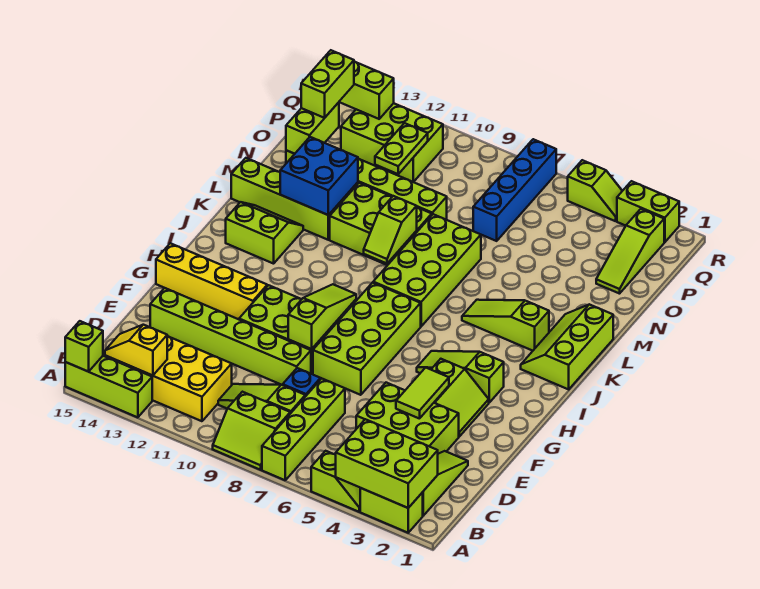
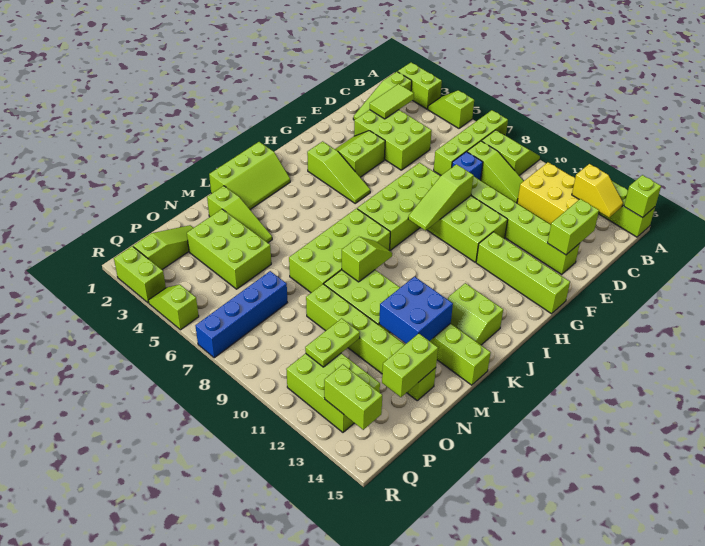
lime brick A2:B4 level 2 -> lime brick N3:O5 level 1
lime tile E4:F4 level 2 -> lime tile C3:D3 level 2
yellow brick G12:G15 level 1 -> lime brick G12:G15 level 1
lime slope K3:K5 level 1 top 3 -> lime slope M2:M4 level 1 top 2
lime brick O14:P14 level 3 -> lime brick D14:E14 level 2

